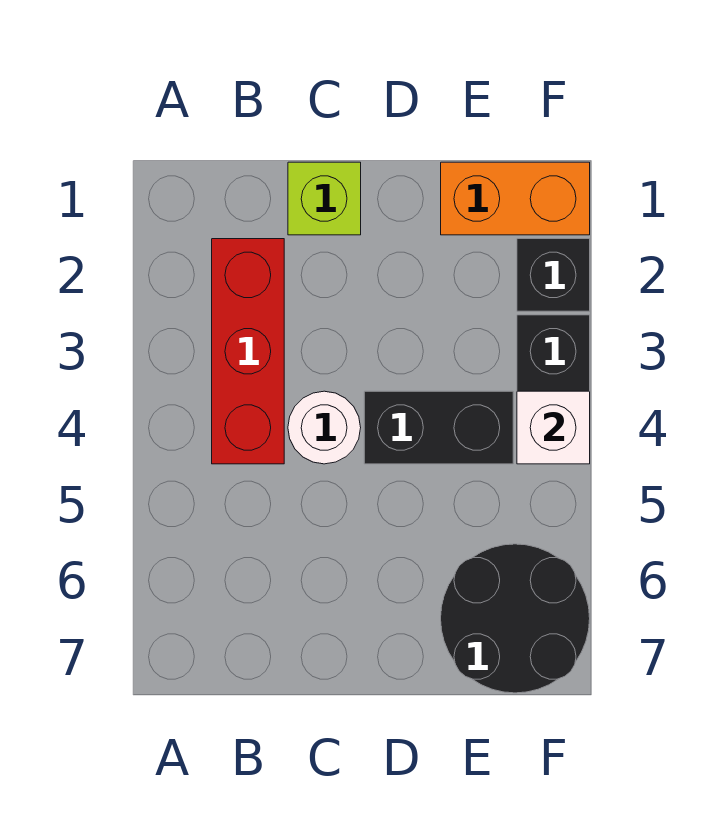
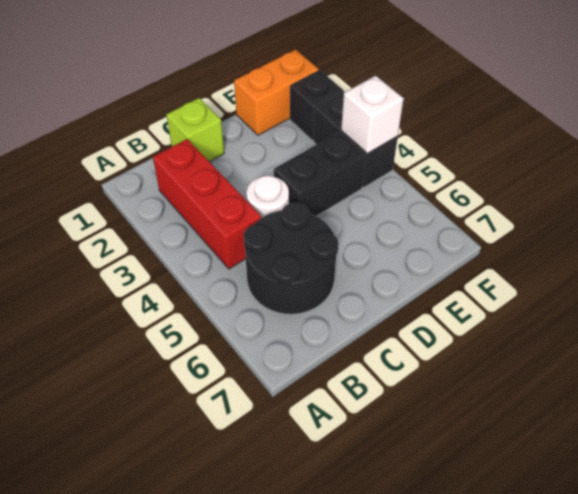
black round brick E6:F7 level 1 -> black round brick B5:C6 level 1

